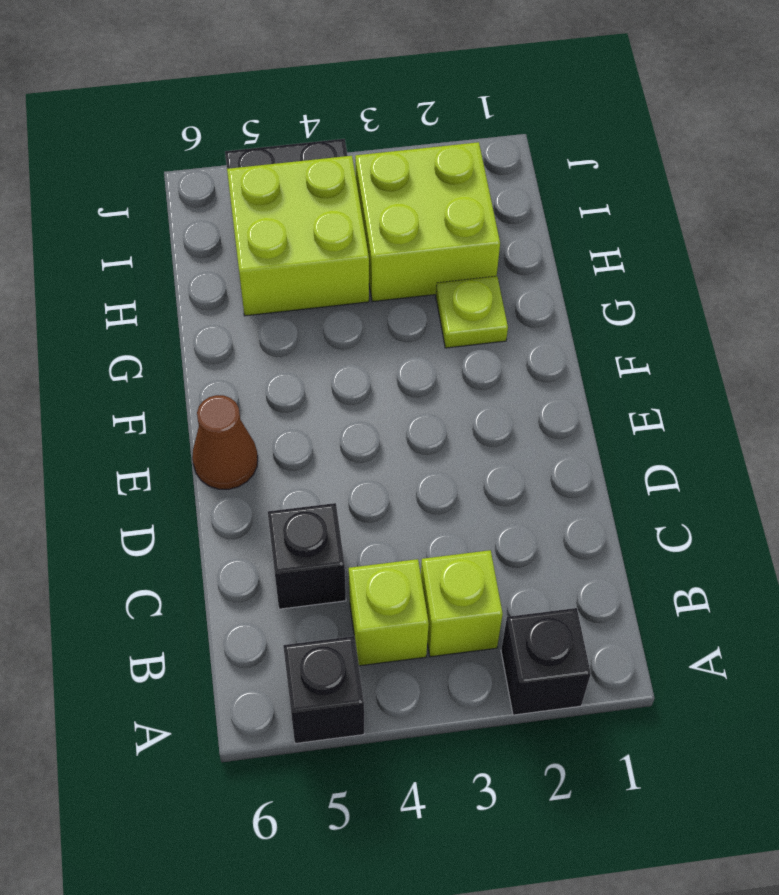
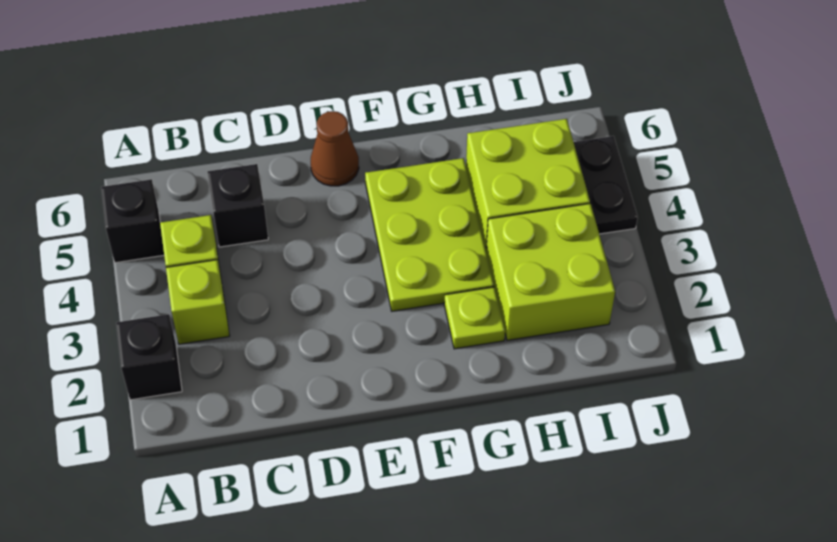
none -> lime plate F3:G5 level 1

